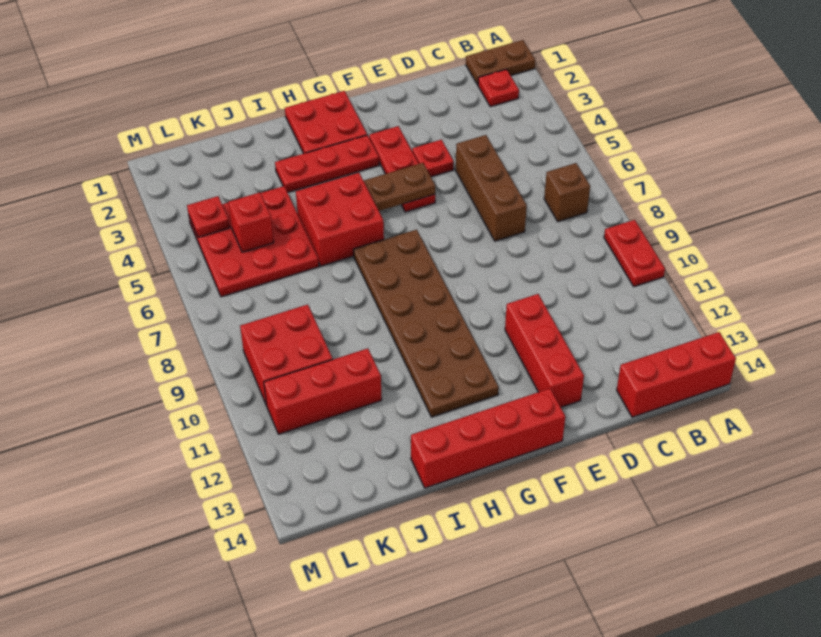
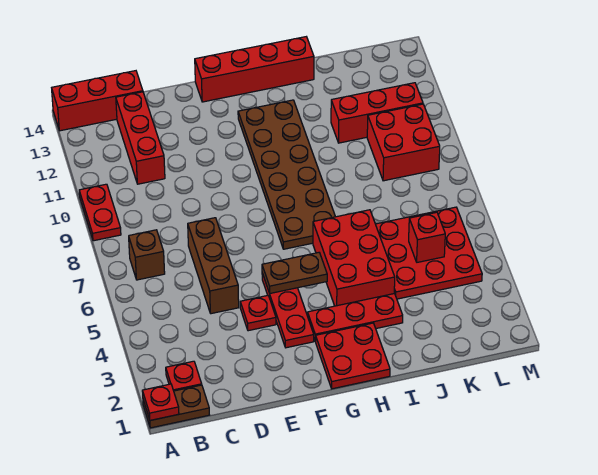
red brick E11:E13 level 1 -> red brick C11:C13 level 1
red brick H5:I6 level 1 -> red brick H4:I6 level 1
red plate L4 level 2 -> red plate A1 level 2

